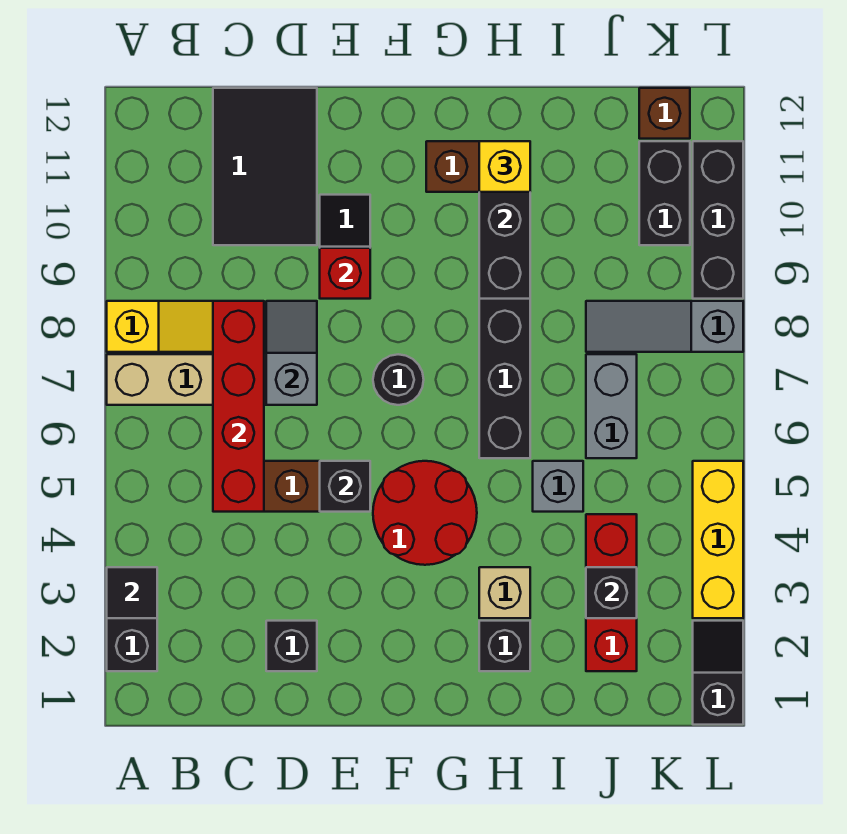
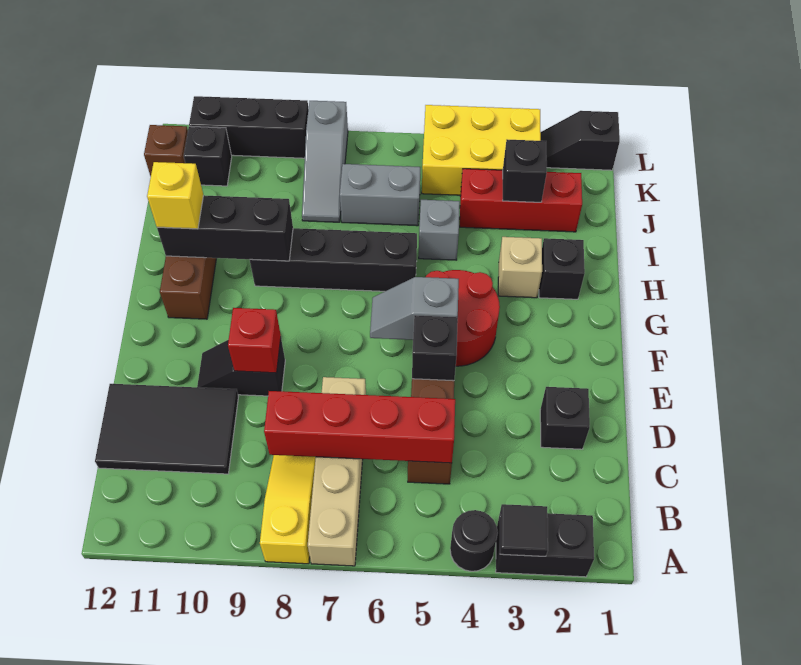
grey slope D7:D8 level 2 top 7 -> grey slope F5:F6 level 2 top 5
black round brick F7 level 1 -> black round brick A4 level 1
black brick K10:K11 level 1 -> black brick K11 level 1
yellow brick L3:L5 level 1 -> yellow brick K3:L5 level 1

